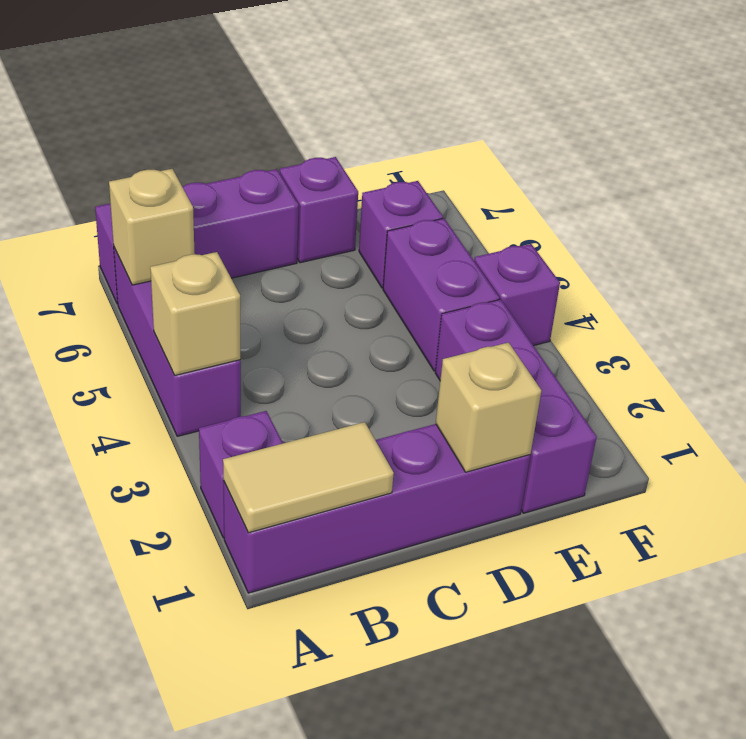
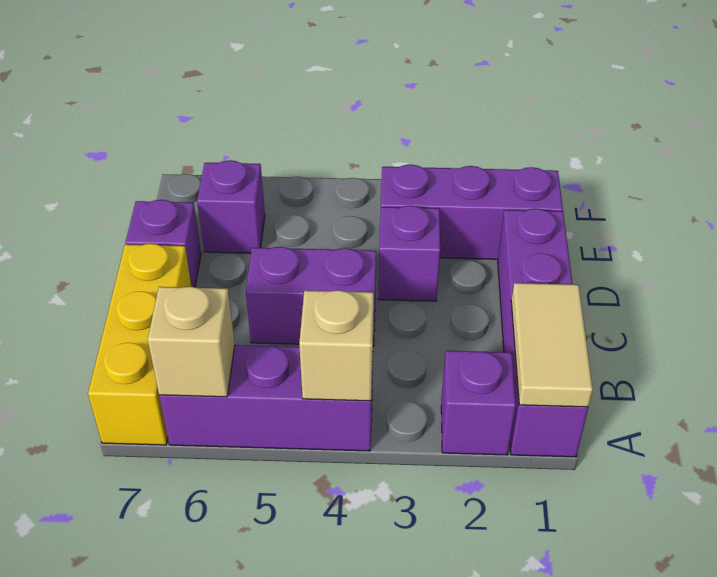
purple brick A7:C7 level 1 -> yellow brick A7:C7 level 1
tan brick D1 level 2 -> none
purple brick E4:E5 level 1 -> purple brick C4:C5 level 1
purple brick F4 level 1 -> purple brick D3 level 1

